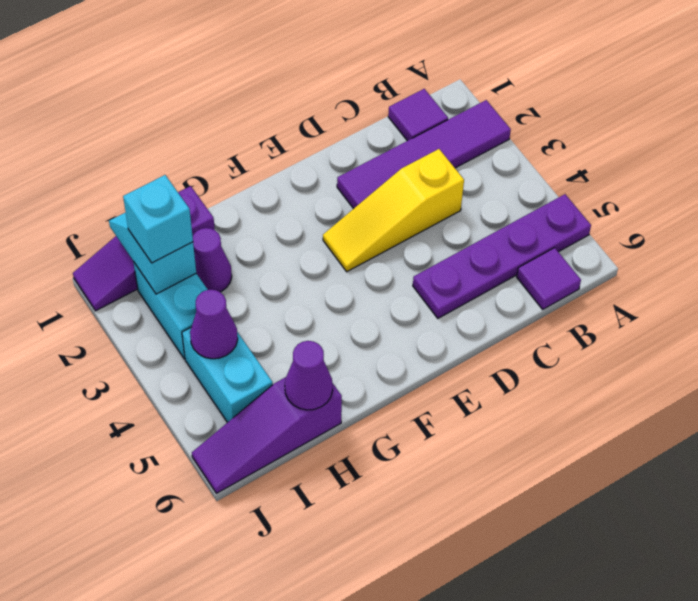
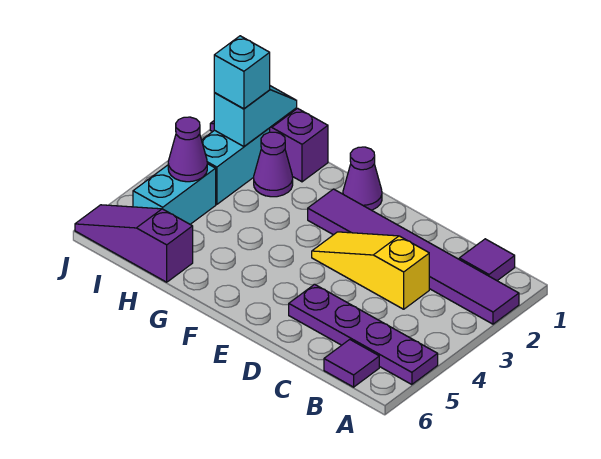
purple tile A2:D2 level 1 -> purple tile A2:F2 level 1
purple cone H6 level 2 -> purple cone F1 level 1

